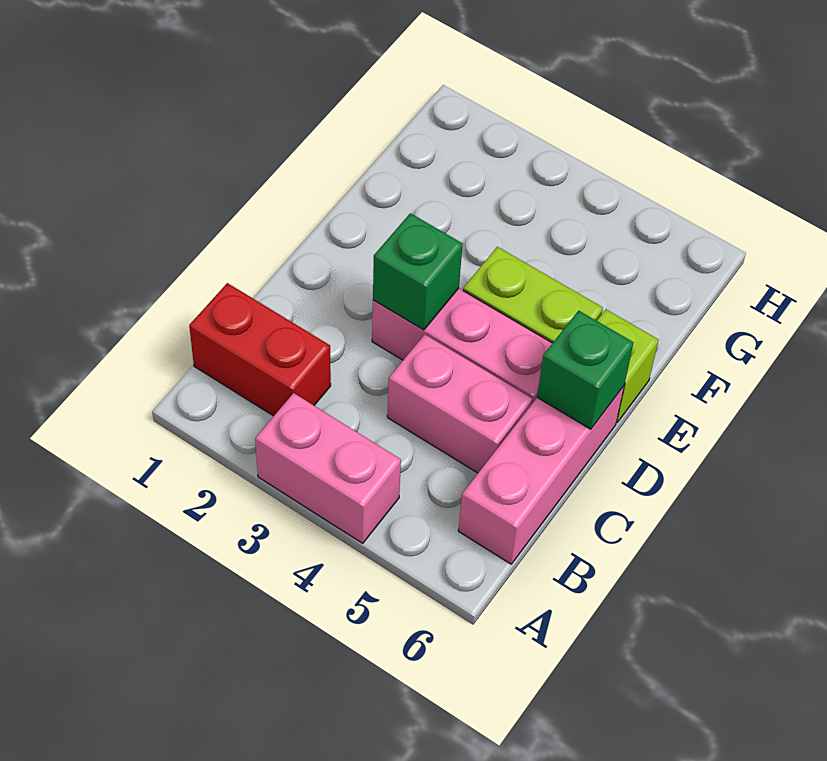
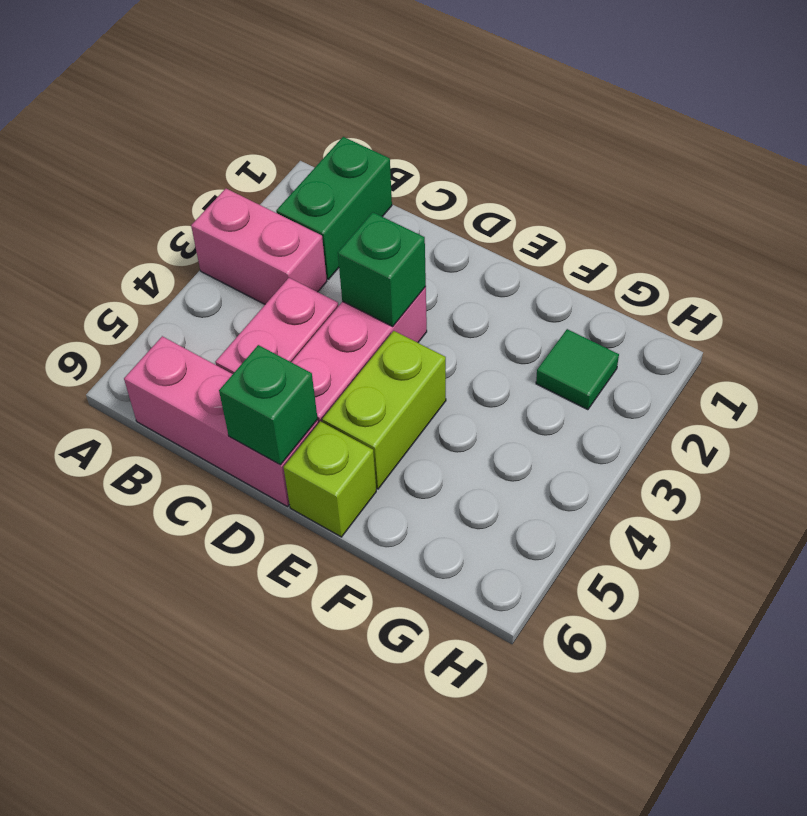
pink brick A3:A4 level 1 -> pink brick A3:B3 level 1
red brick B1:B2 level 1 -> green brick B1:B2 level 1
none -> green tile G2 level 1

